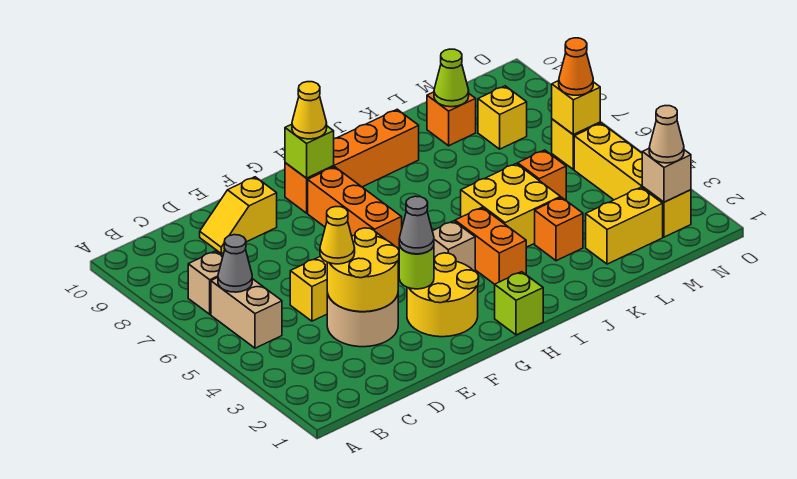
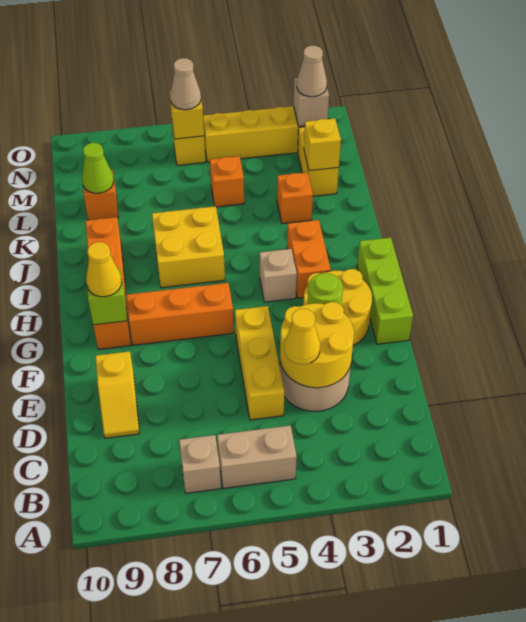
grey cone B6 level 2 -> none
grey cone F3 level 3 -> none
lime brick H1 level 1 -> lime brick F1:H1 level 1
orange brick I3:I4 level 1 -> orange brick H3:I3 level 1
yellow brick J4:K5 level 1 -> yellow brick I6:J7 level 1
yellow brick M8 level 1 -> yellow brick L2 level 2
orange cone N6 level 3 -> tan cone N6 level 3

